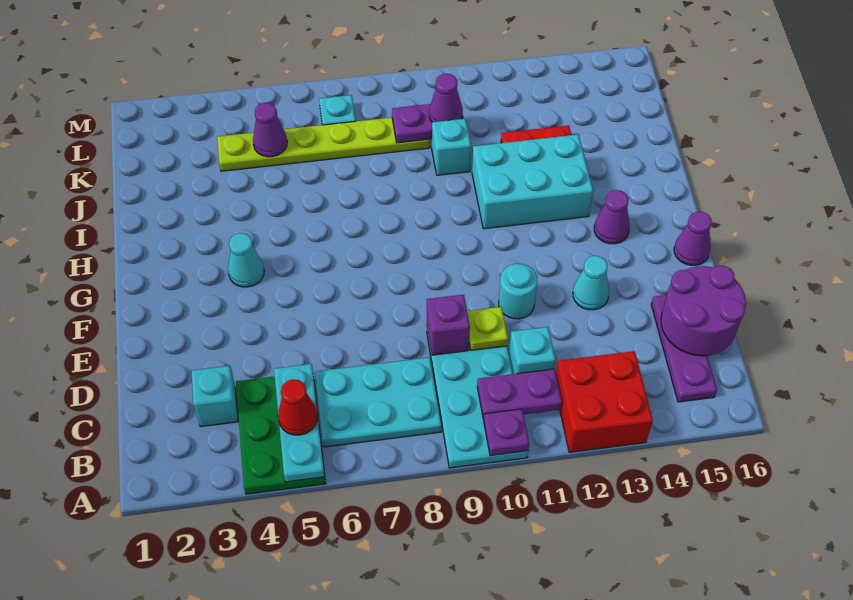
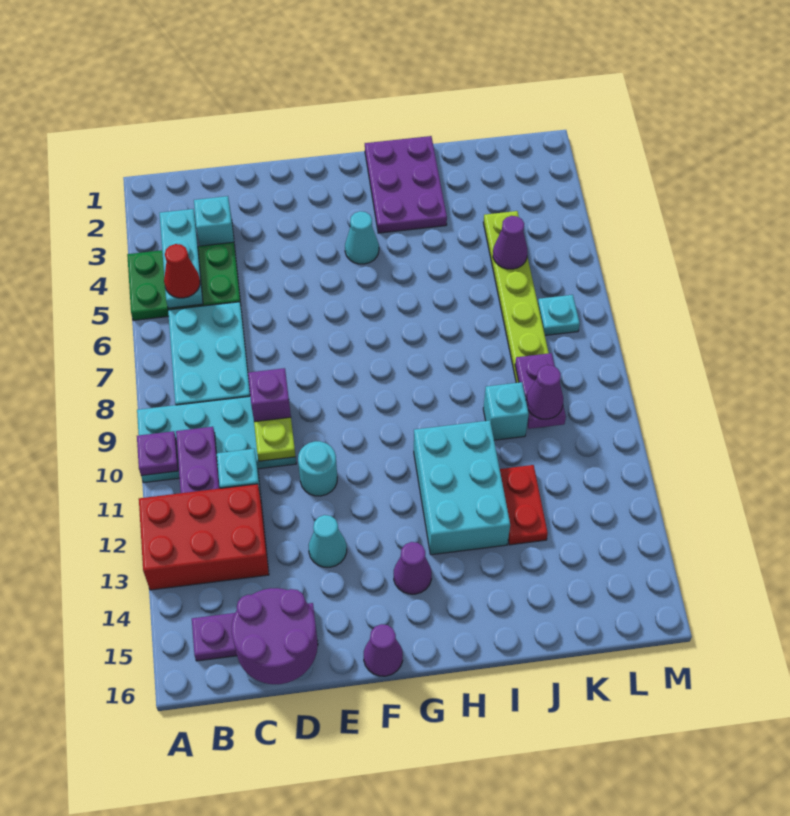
cyan plate A5:C5 level 2 -> cyan plate B3:B5 level 2
red brick A12:B13 level 1 -> red brick A12:C13 level 1
none -> purple plate H1:I3 level 1

